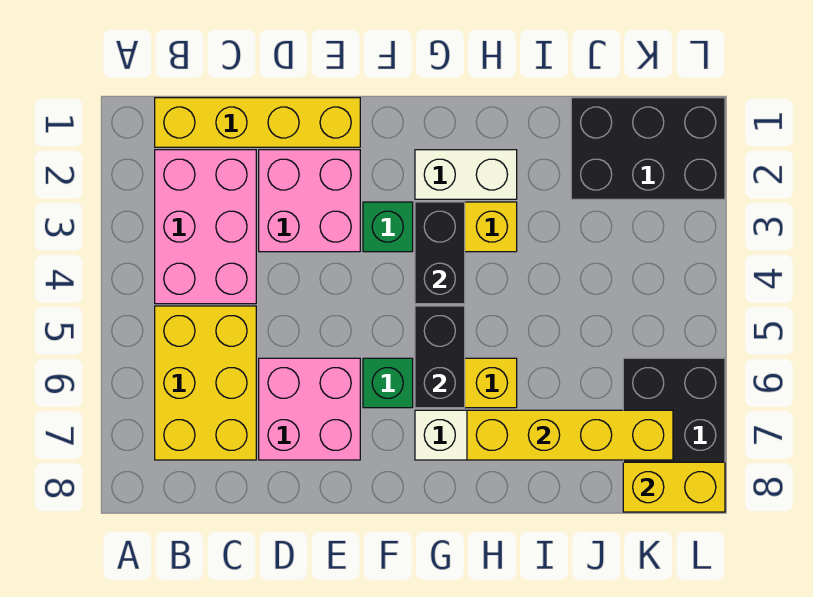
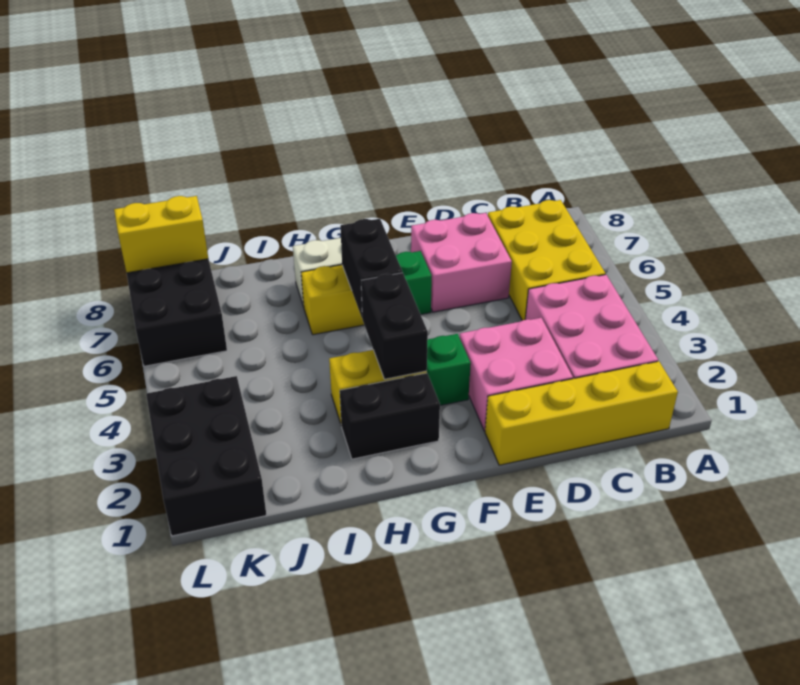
white brick G2:H2 level 1 -> black brick G2:H2 level 1
yellow brick H7:K7 level 2 -> none
black brick J1:L2 level 1 -> black brick K1:L3 level 1

